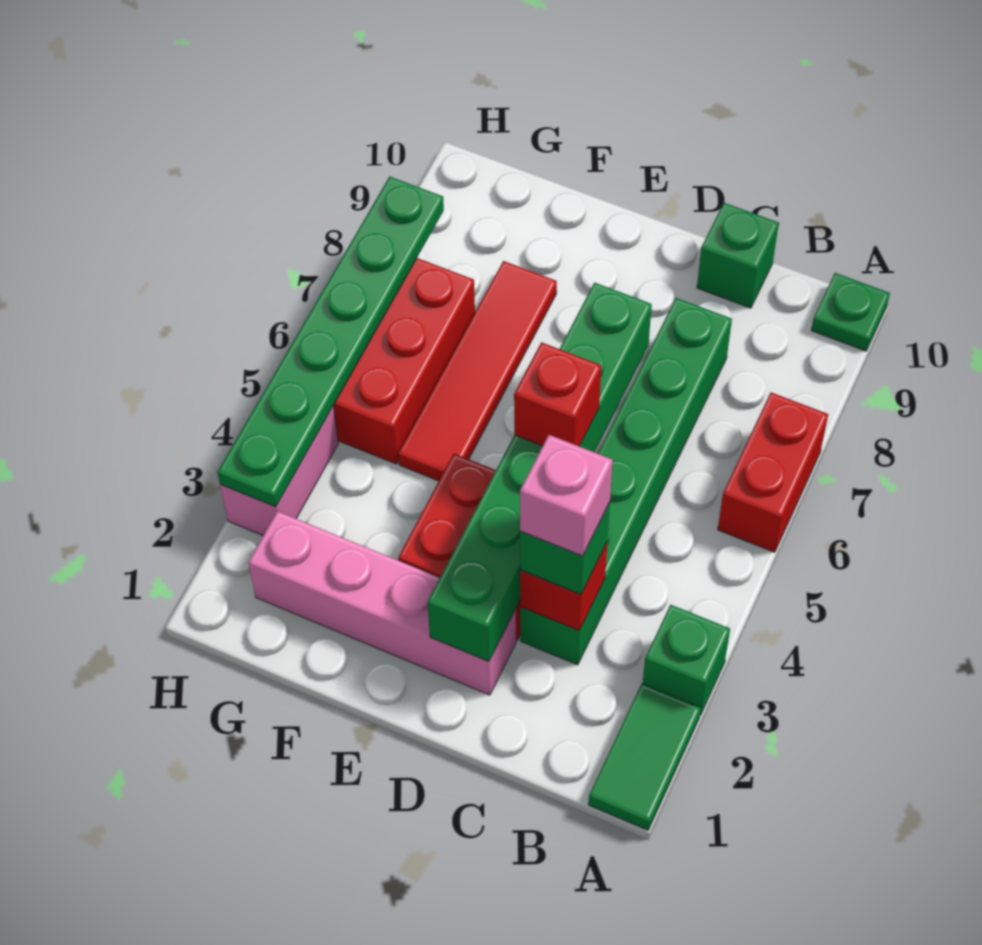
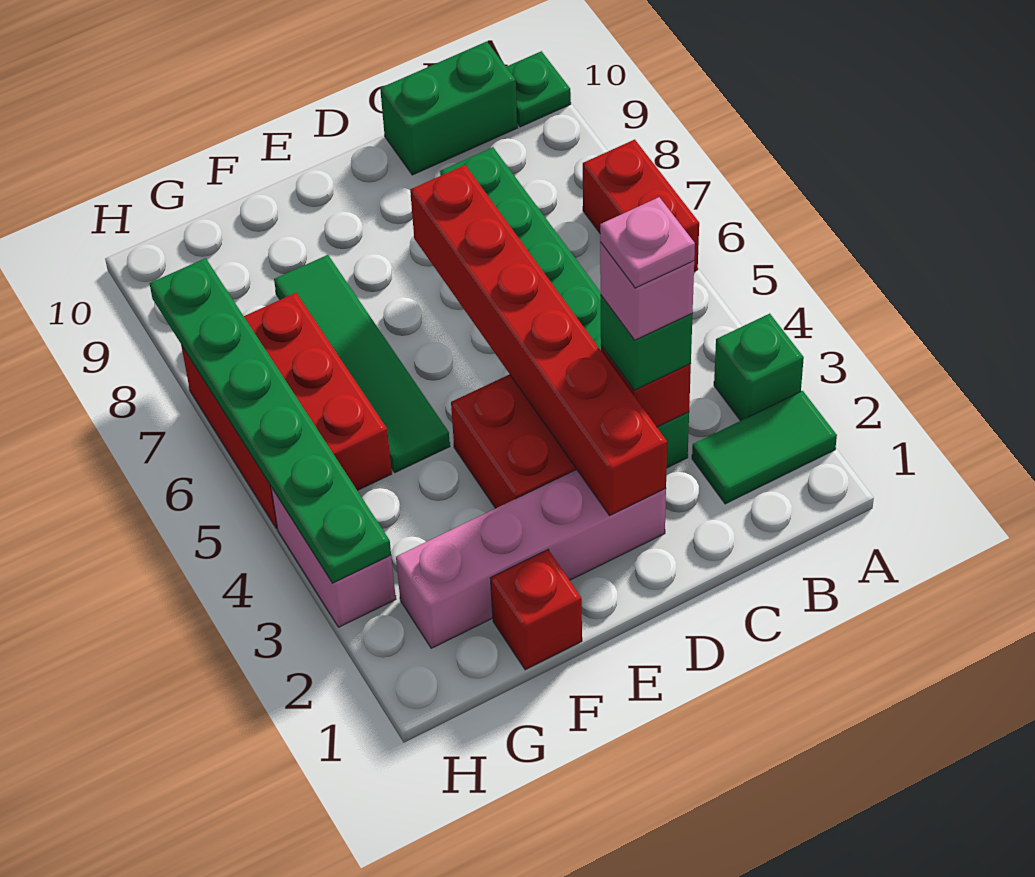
green tile A1:A2 level 1 -> green tile A2:B2 level 1
none -> pink plate C3 level 5
green brick C10 level 1 -> green brick B10:C10 level 1
green brick D2:D7 level 2 -> red brick D2:D7 level 2
red brick D5 level 3 -> red brick F1 level 1
red tile F5:F8 level 1 -> green tile F5:F8 level 1

